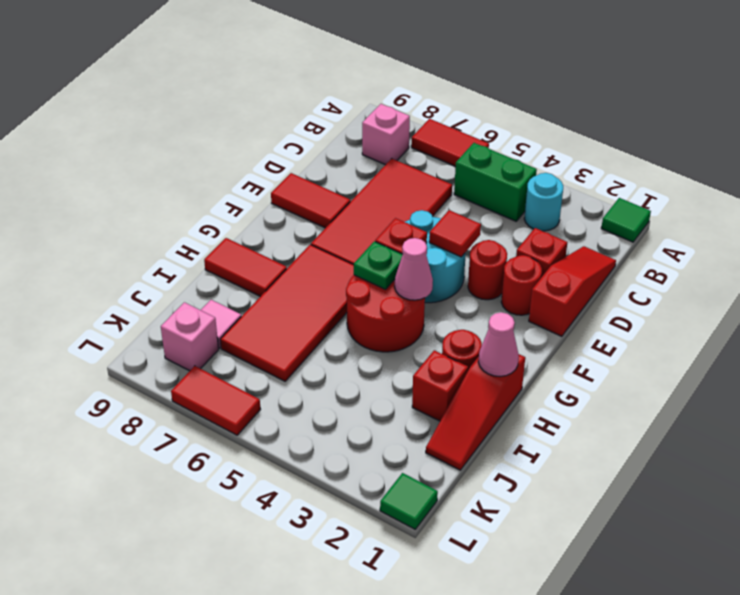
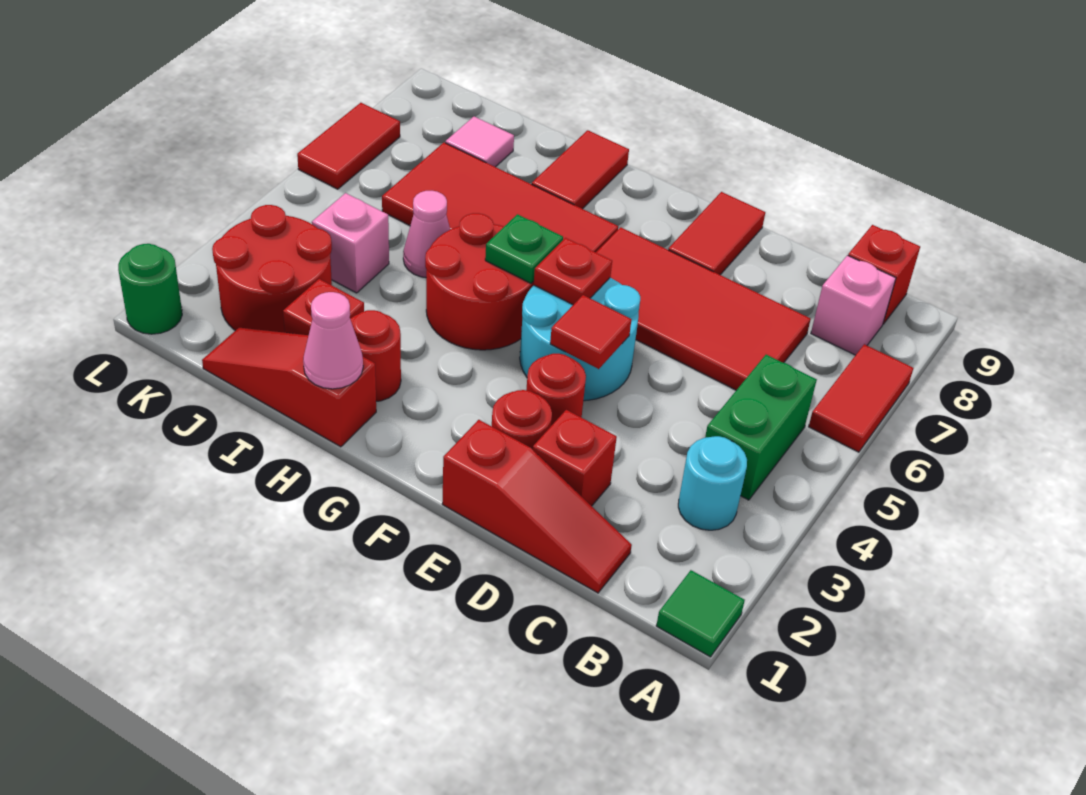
none -> red brick B9 level 1
pink cone G4 level 2 -> pink cone I5 level 1
none -> red round brick J2:K3 level 1
pink brick K8 level 1 -> pink brick J4 level 1
green tile L1 level 1 -> green round brick L1 level 1

